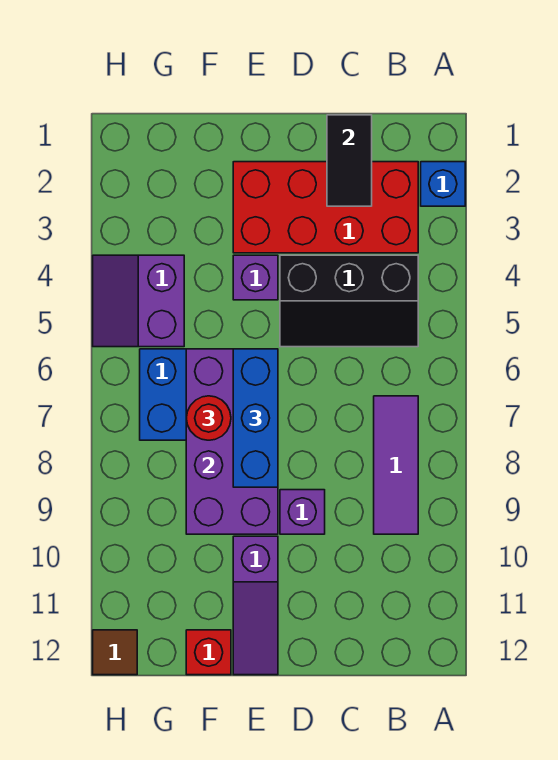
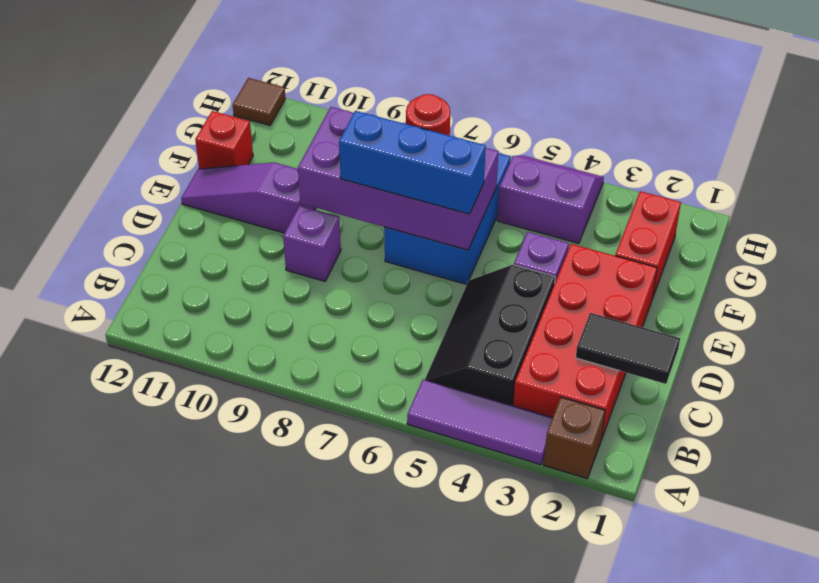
blue brick A2 level 1 -> brown brick A2 level 1
purple tile B7:B9 level 1 -> purple tile A3:A5 level 1
none -> red brick F2:G2 level 1

